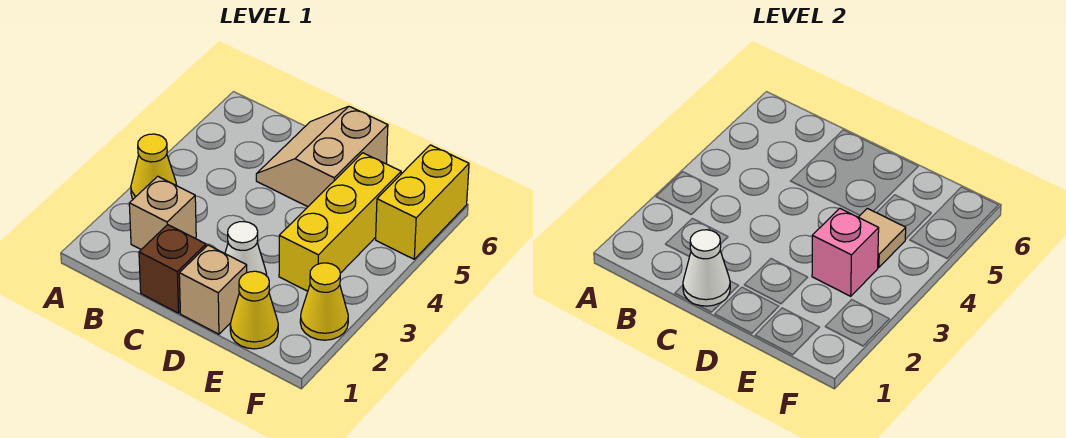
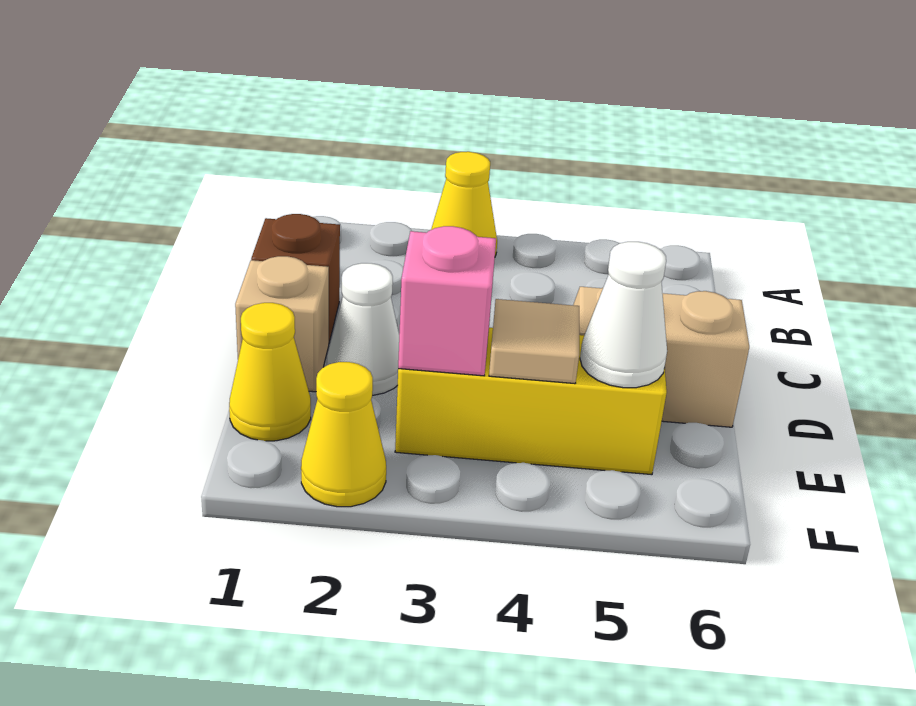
tan brick B2 level 1 -> none
white cone C1 level 2 -> white cone E5 level 2
yellow brick F5:F6 level 1 -> none

